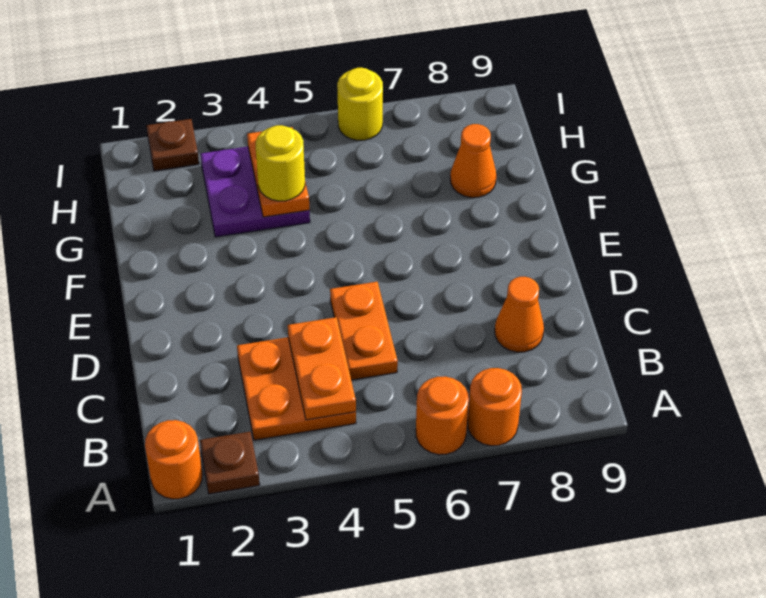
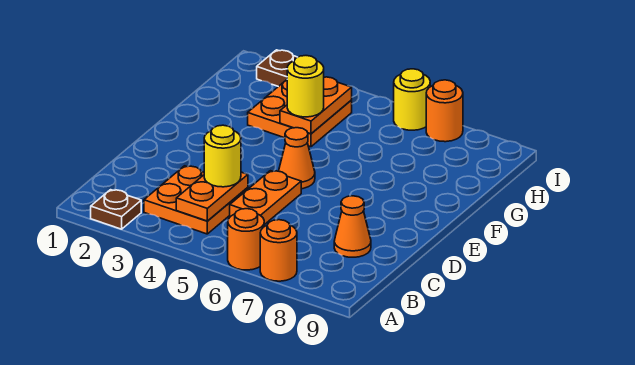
orange round brick A1 level 1 -> orange round brick I7 level 1
none -> yellow round brick C4 level 3
purple plate G3:H4 level 1 -> orange plate G3:H4 level 1
orange cone G8 level 1 -> orange cone E5 level 1

